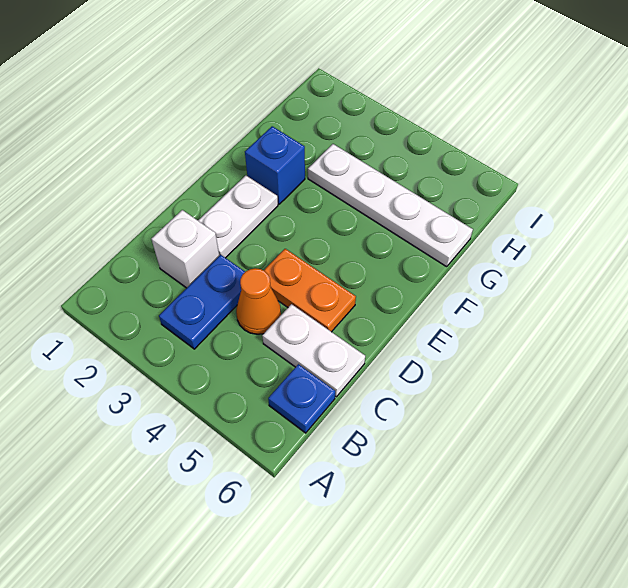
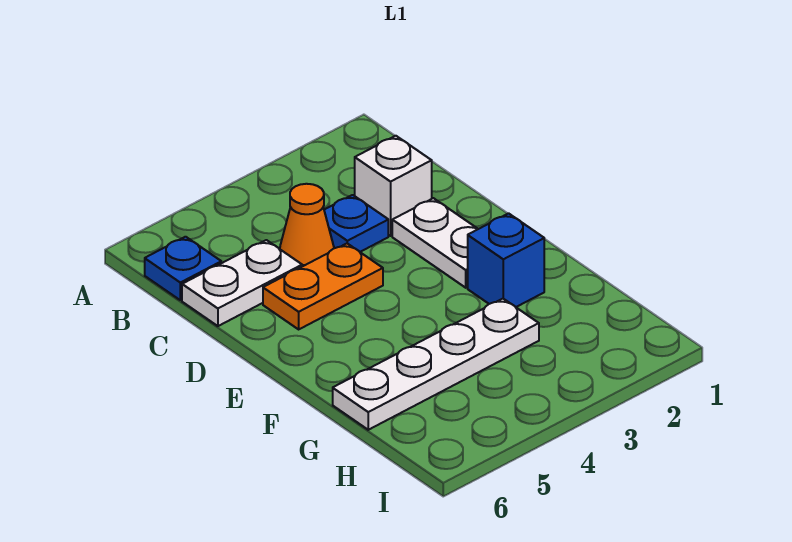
blue plate B3:C3 level 1 -> blue plate C3 level 1

